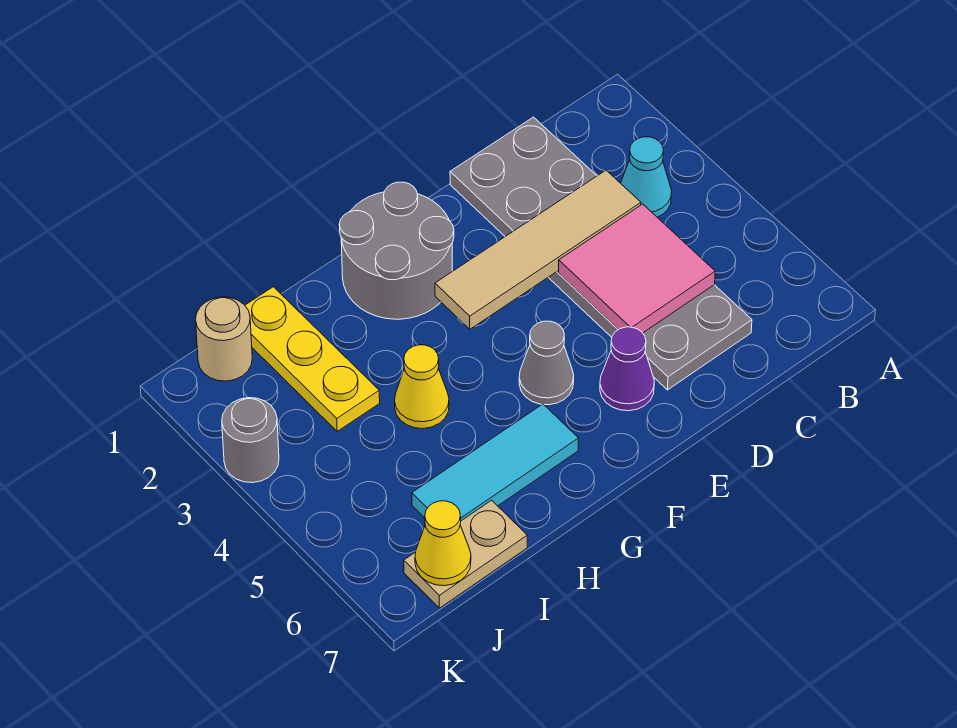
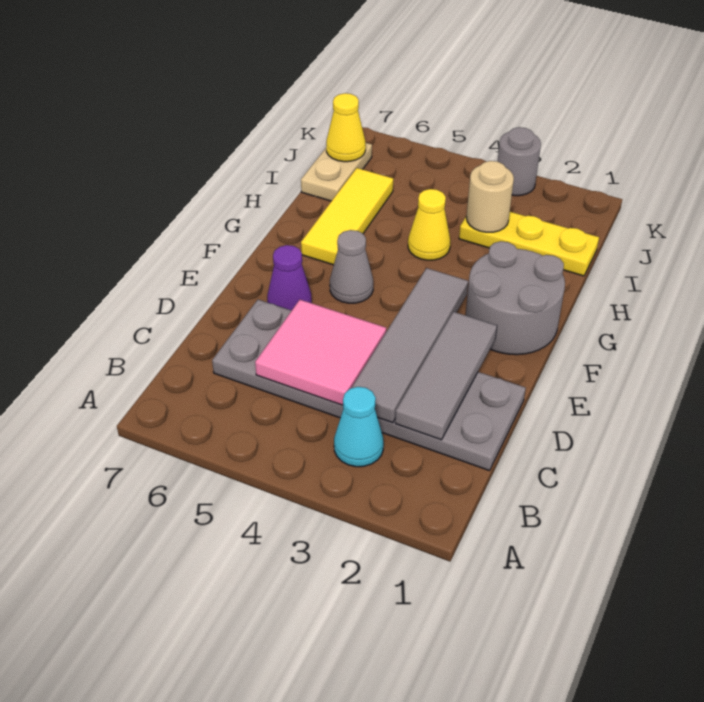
none -> grey tile C2:E2 level 2
tan tile C3:F3 level 2 -> grey tile C3:F3 level 2
cyan tile G6:I6 level 1 -> yellow tile G6:I6 level 1
tan round brick J1 level 1 -> tan round brick I3 level 2

